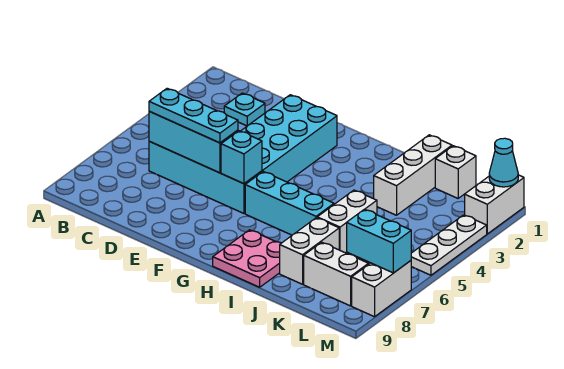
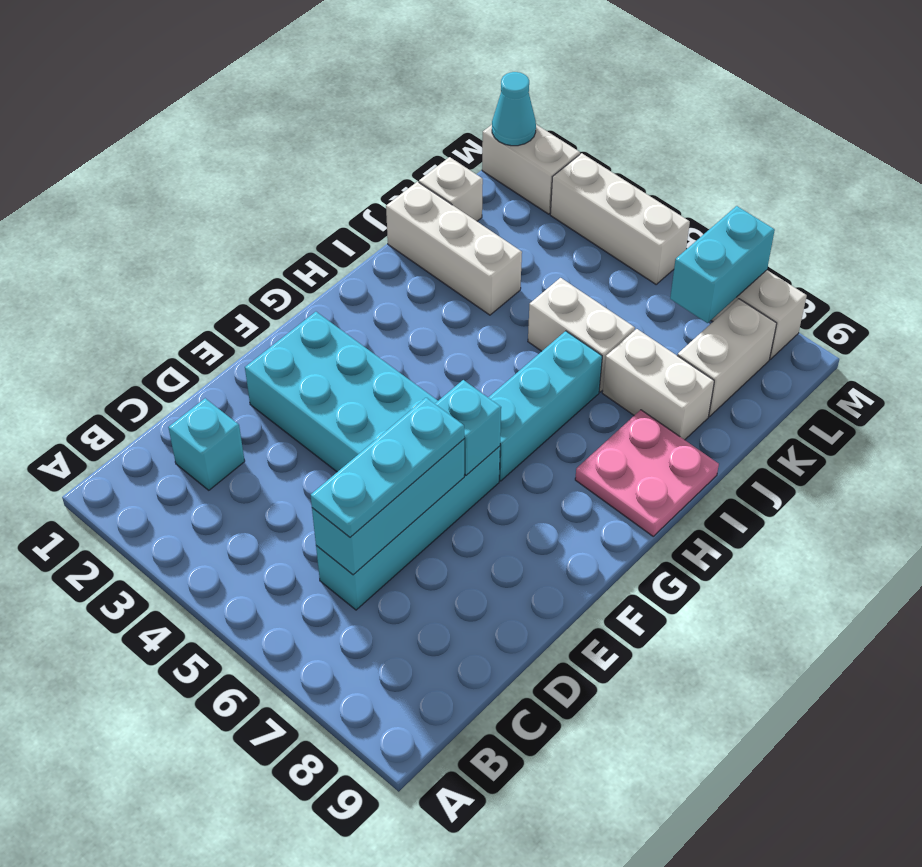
cyan plate C2 level 1 -> cyan brick C2 level 1
white plate M3:M5 level 1 -> white brick M3:M5 level 1

